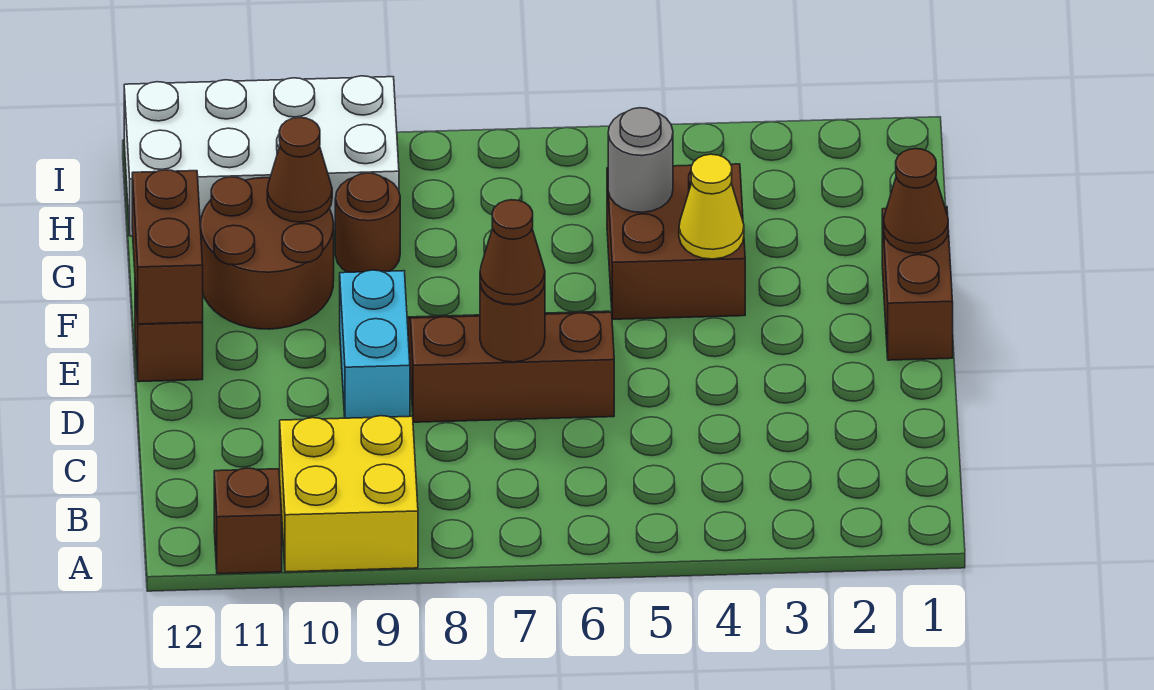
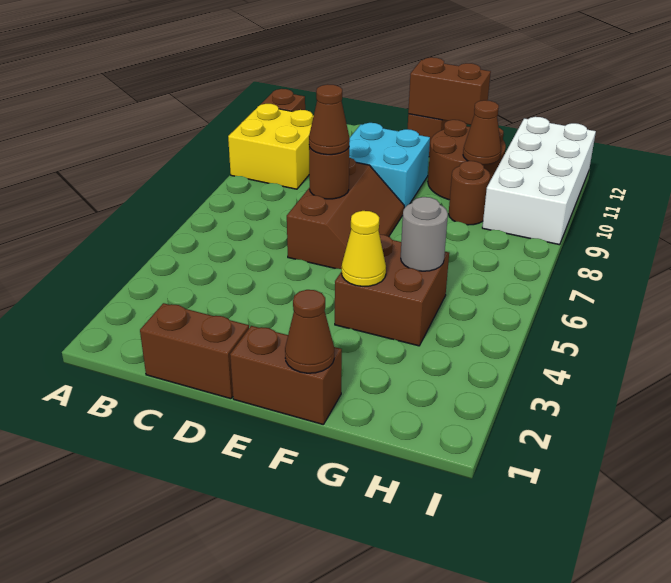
none -> brown brick C1:D1 level 1
cyan brick D9:E9 level 1 -> cyan brick D9:E10 level 1

